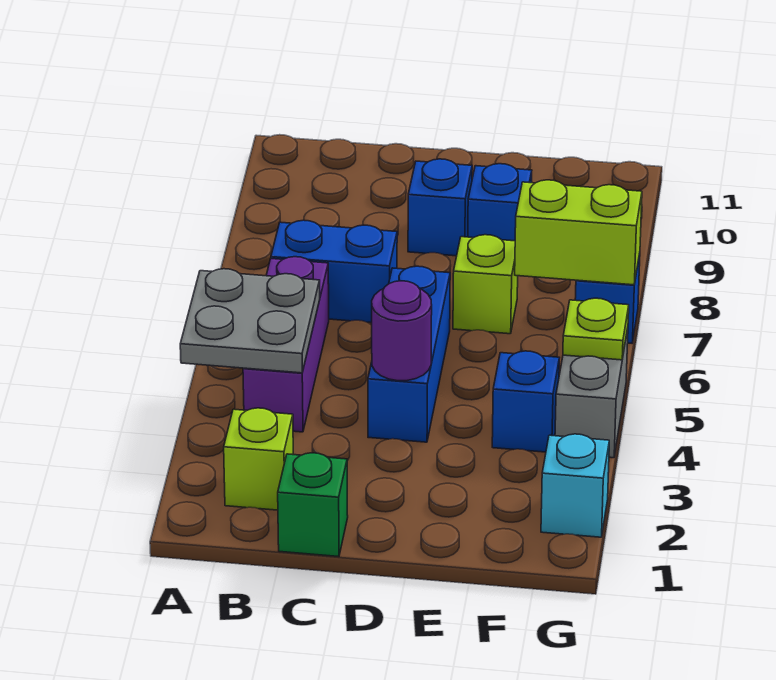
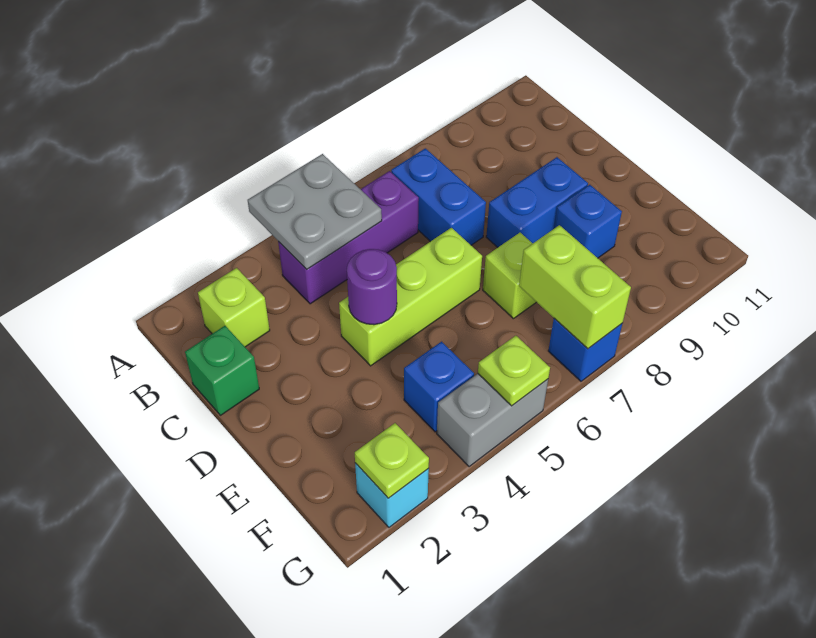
blue brick D4:D6 level 1 -> lime brick D4:D6 level 1
blue brick D9 level 1 -> blue brick D8:D9 level 1
none -> lime plate G2 level 2

